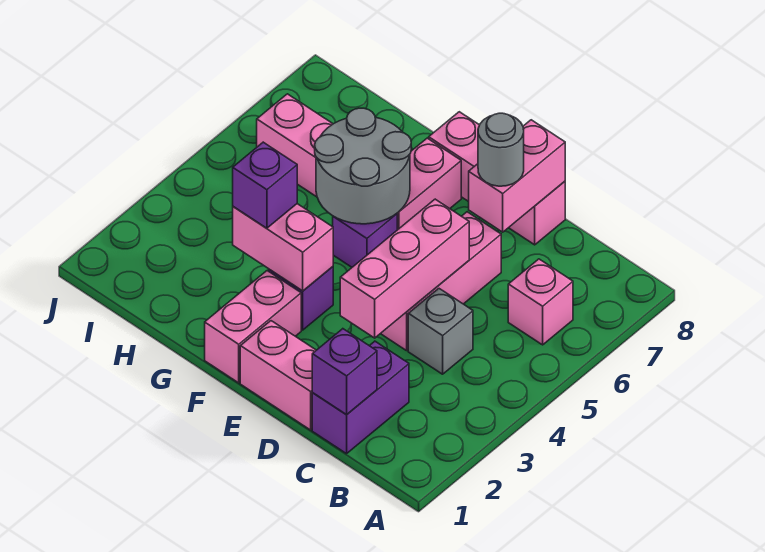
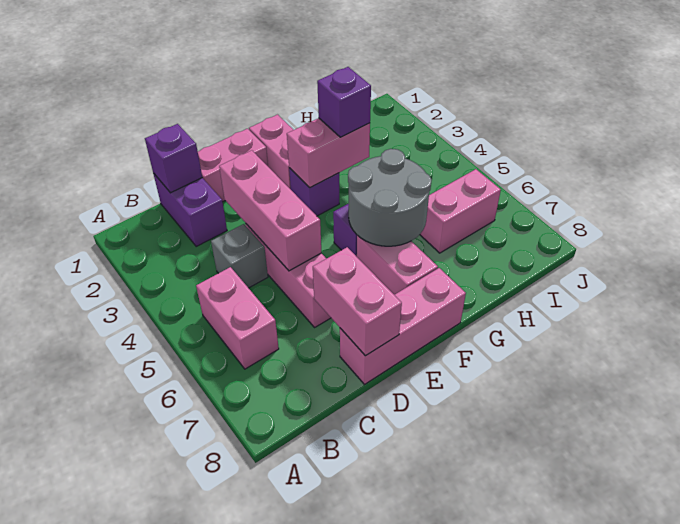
pink brick B6 level 1 -> pink brick B5:B6 level 1
grey round brick D7 level 3 -> none

